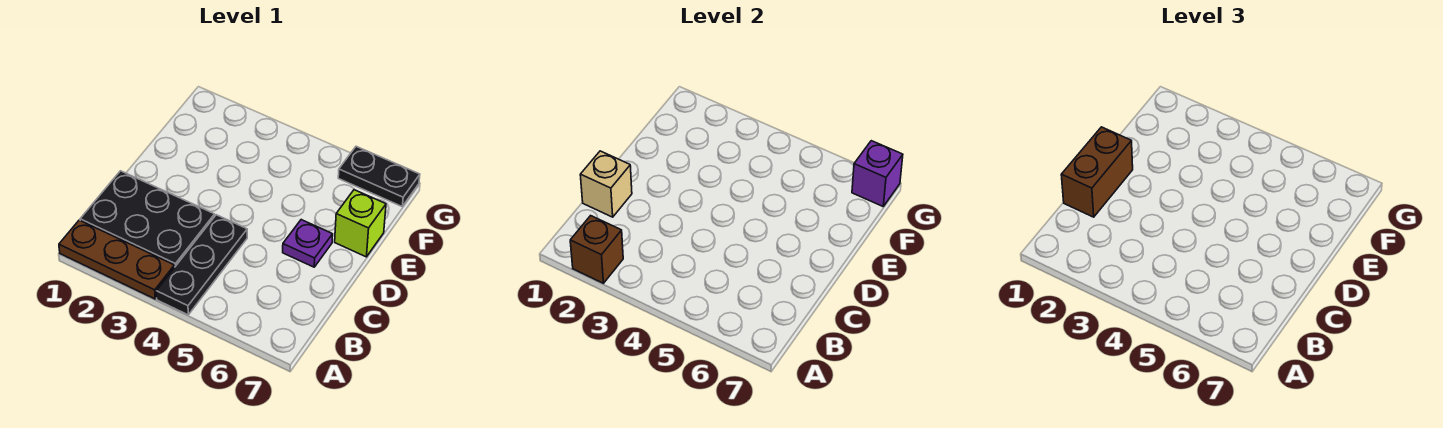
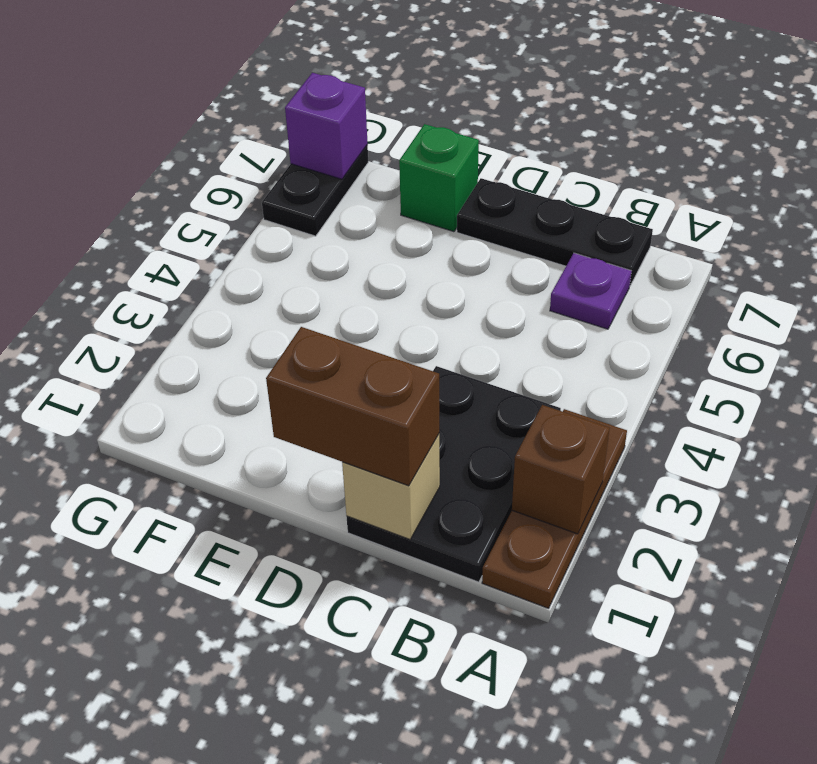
black plate A4:C4 level 1 -> black plate B7:D7 level 1
purple plate D6 level 1 -> purple plate B6 level 1
lime brick E7 level 1 -> green brick E7 level 1

